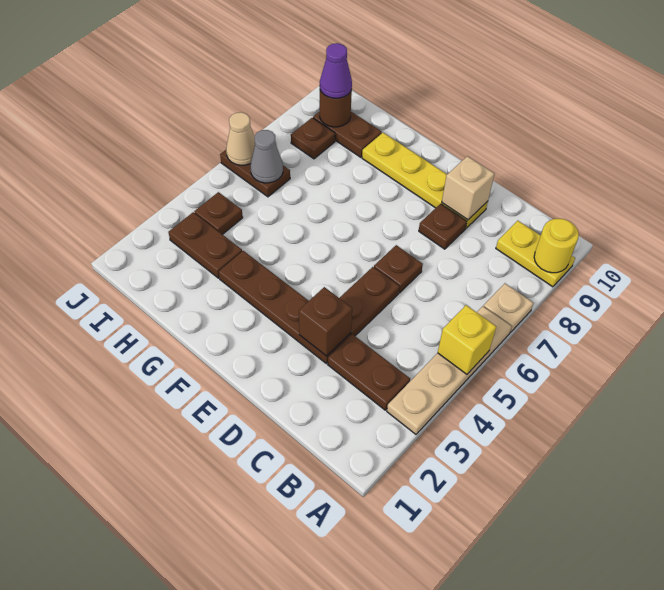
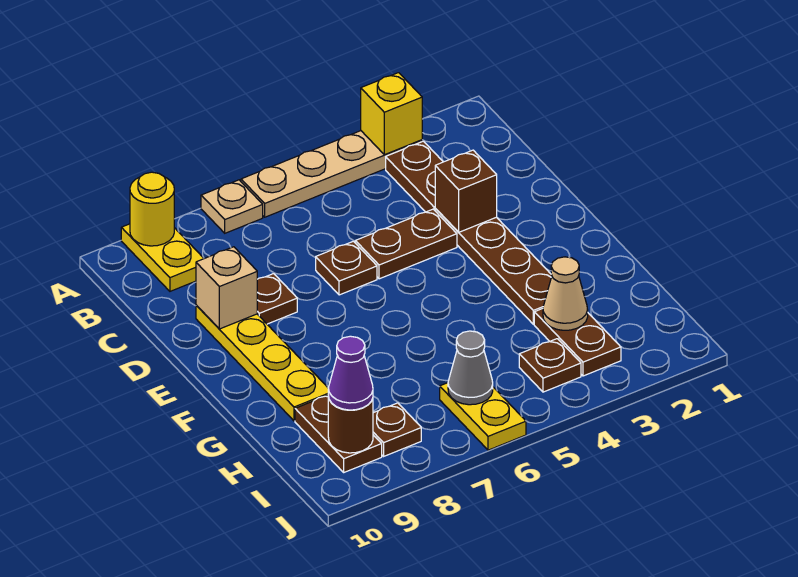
yellow brick A5 level 2 -> yellow brick A3 level 2
brown plate I6:J6 level 1 -> yellow plate I6:J6 level 1
tan cone J6 level 2 -> tan cone H3 level 2

